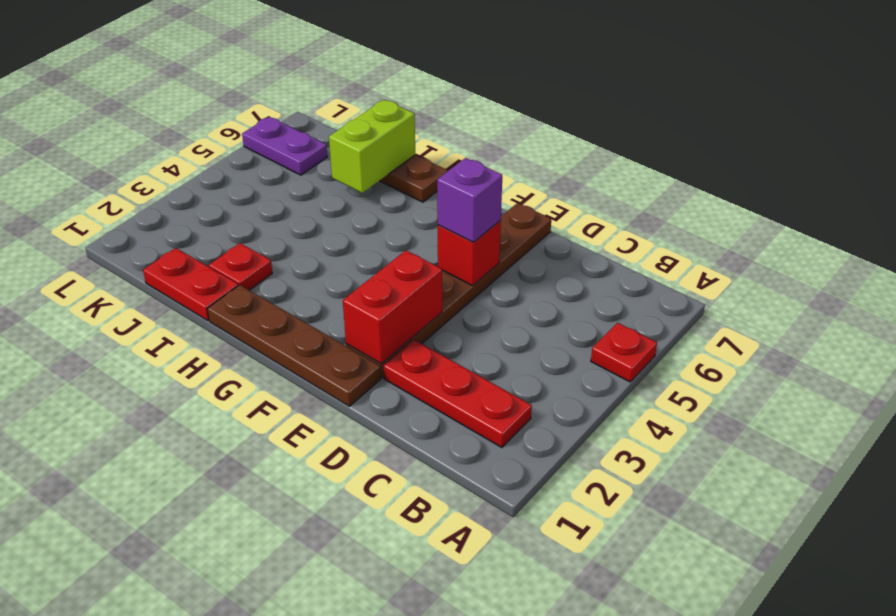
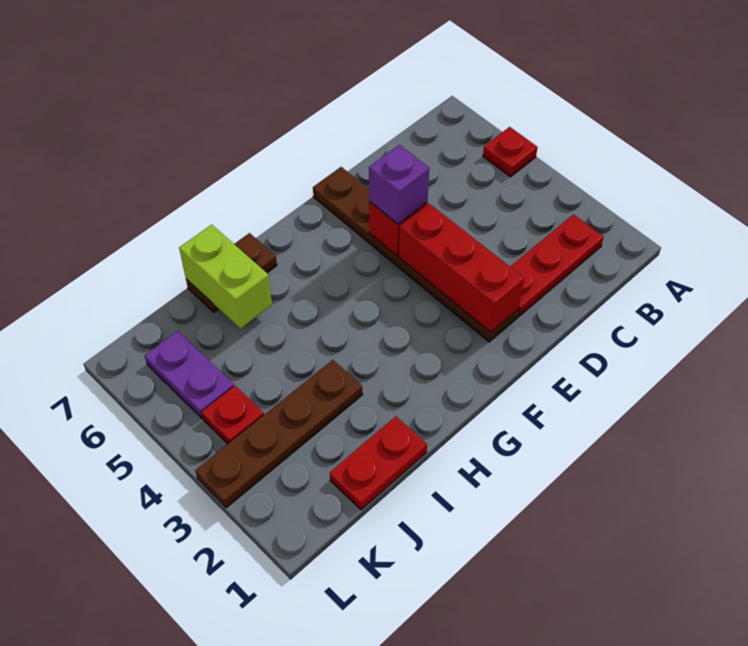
brown plate E1:H1 level 1 -> brown plate I3:L3 level 1
red brick E2:E3 level 2 -> red brick E2:E4 level 2
red plate I2 level 1 -> red plate K4 level 1
purple plate K6:L6 level 1 -> purple plate K5:K6 level 1

